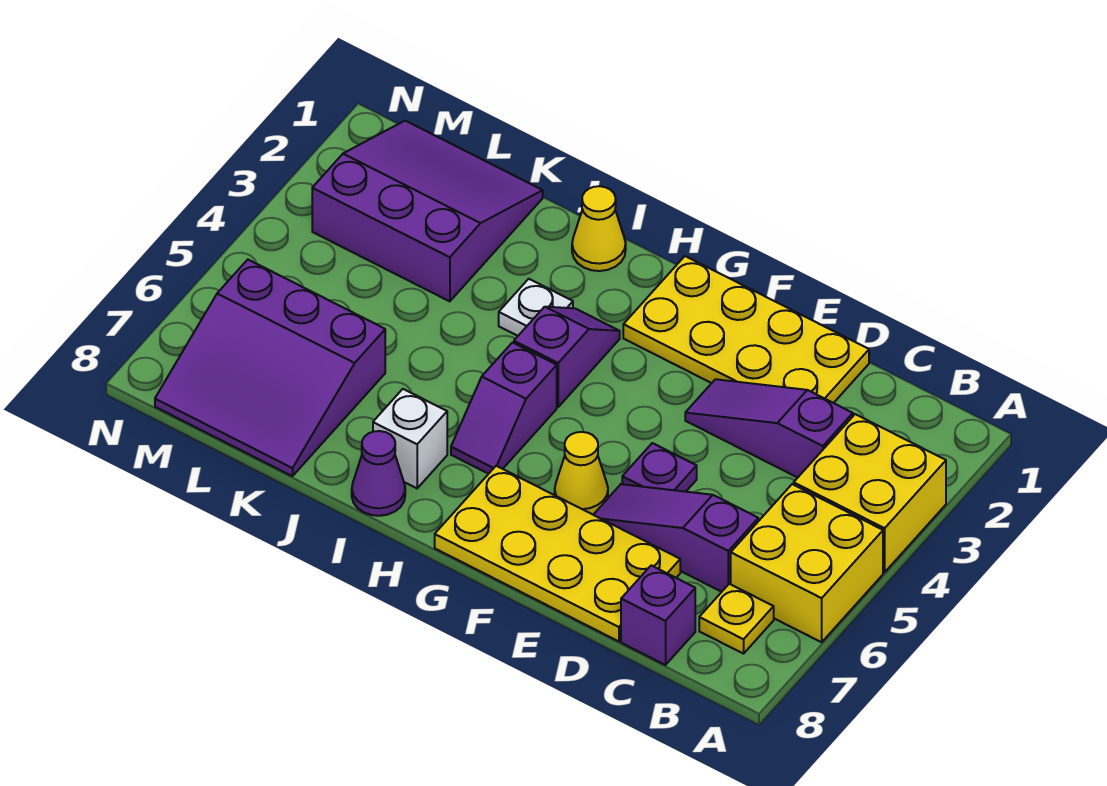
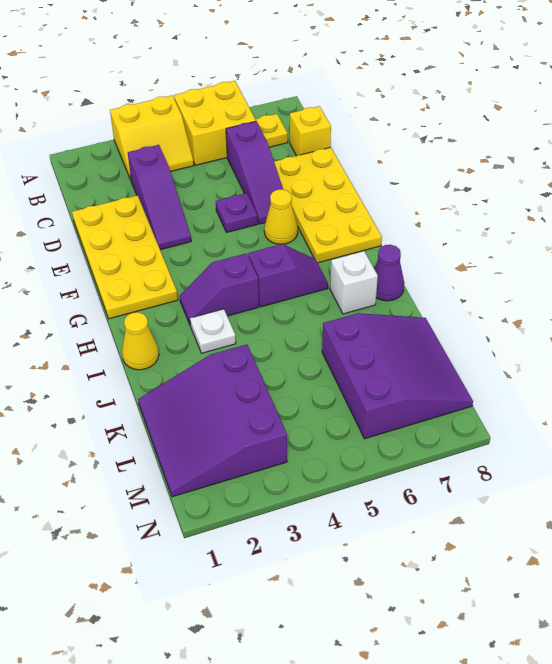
yellow brick A3:B4 level 1 -> yellow slope A3:B4 level 1 top A
purple brick C8 level 1 -> yellow brick C8 level 1

